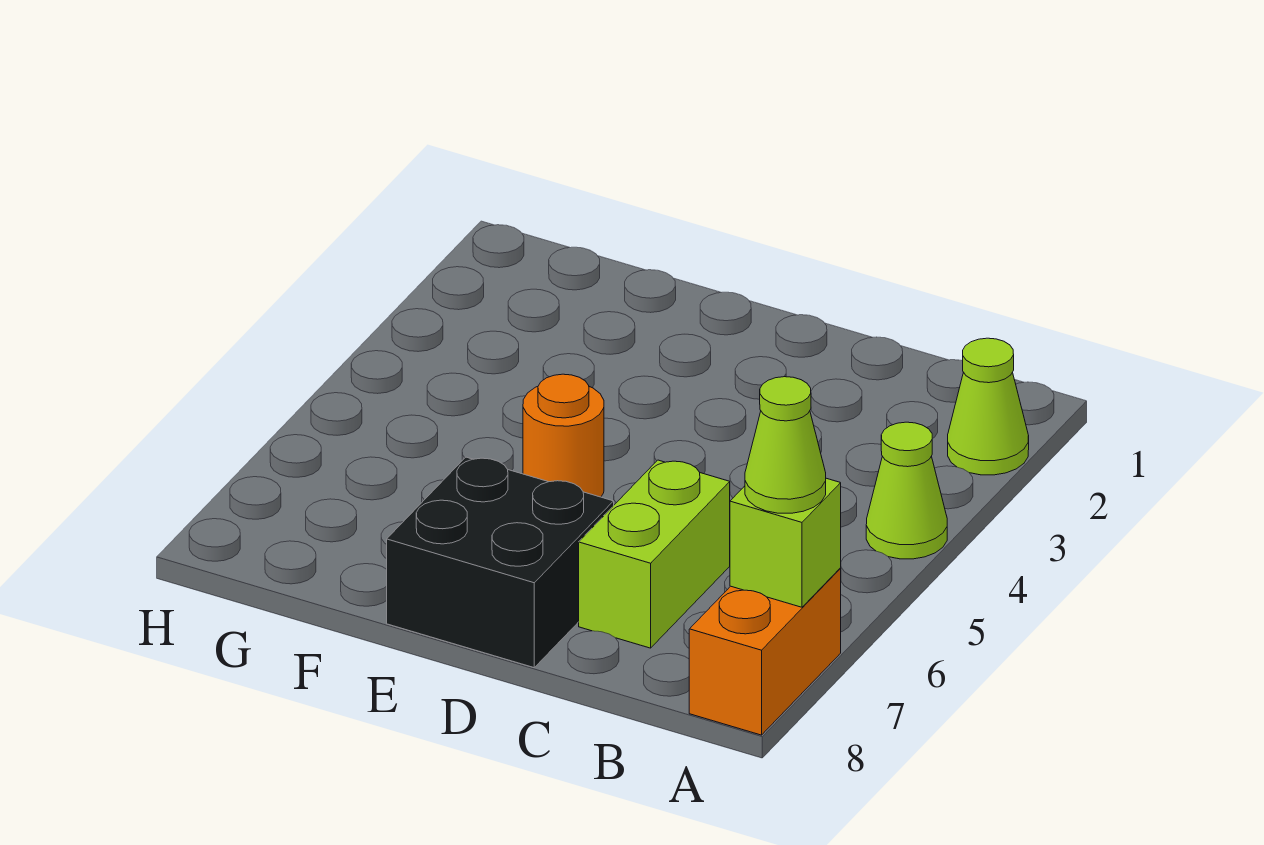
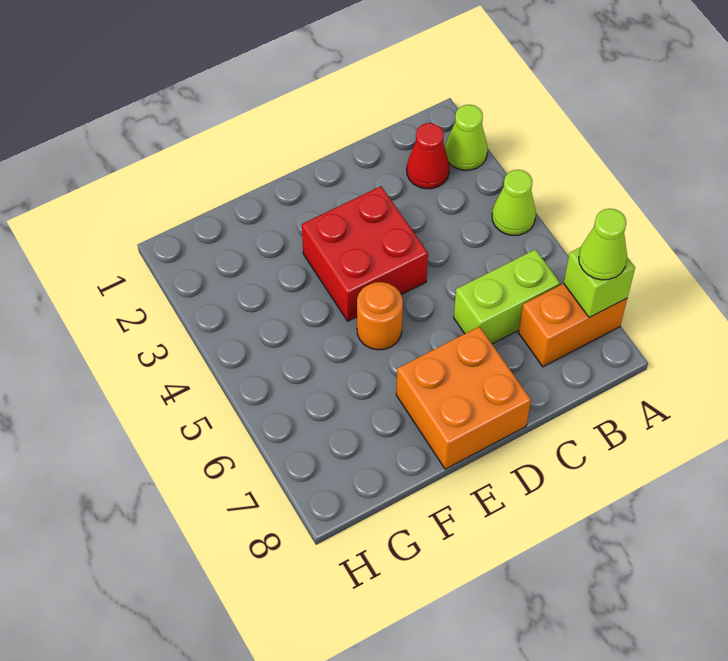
orange brick A7:A8 level 1 -> orange brick A7:B7 level 1
none -> red cone B2 level 1
lime brick C6:C7 level 1 -> lime brick B6:C6 level 1
none -> red brick D3:E4 level 1
black brick D7:E8 level 1 -> orange brick D7:E8 level 1

